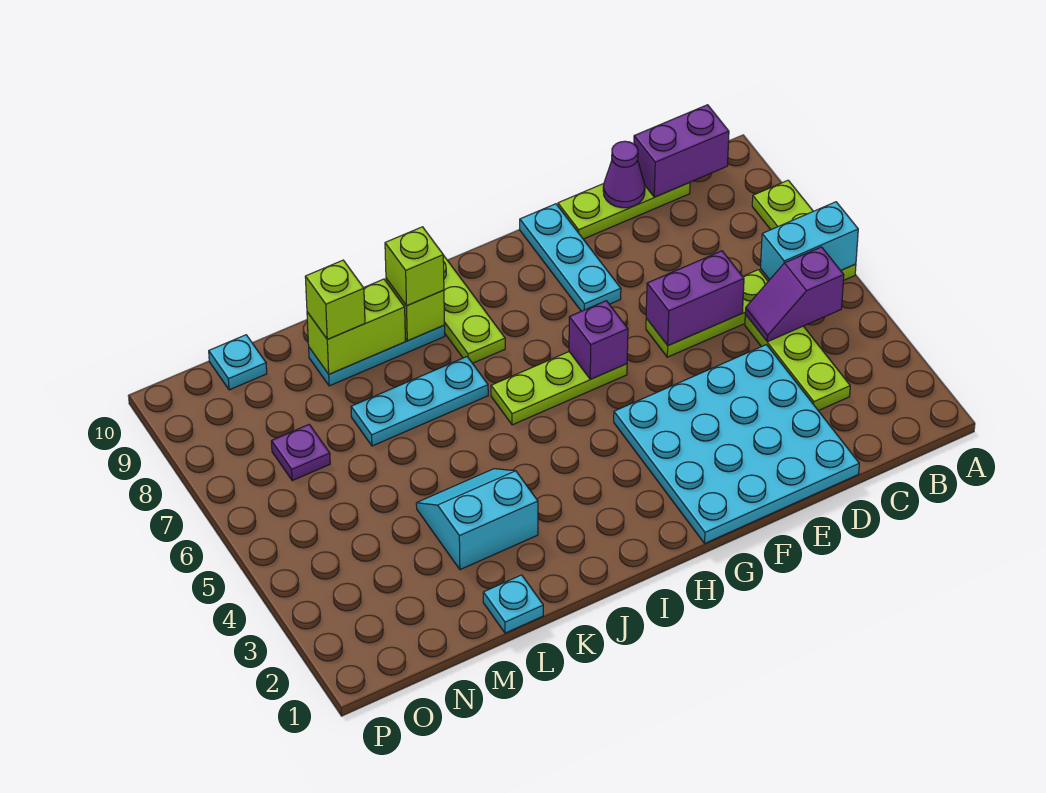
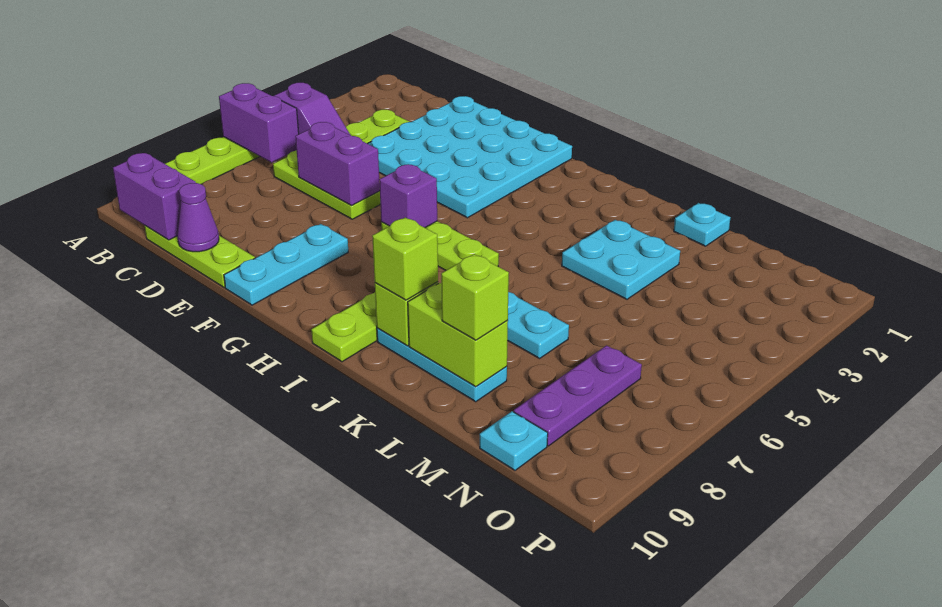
cyan brick A6:B6 level 2 -> purple brick A6:B6 level 2
cyan slope K3:L4 level 1 top 3 -> cyan plate K3:L4 level 1
purple plate N7 level 1 -> purple plate N7:N9 level 1

